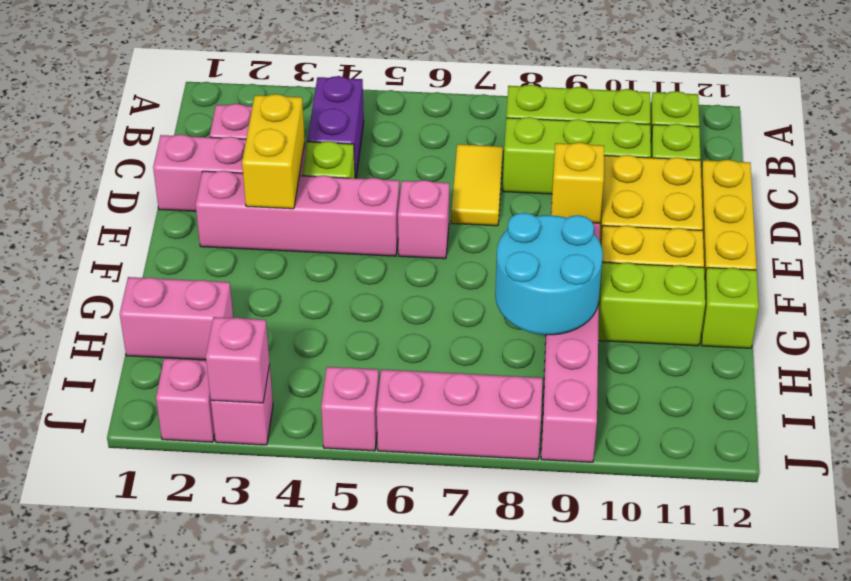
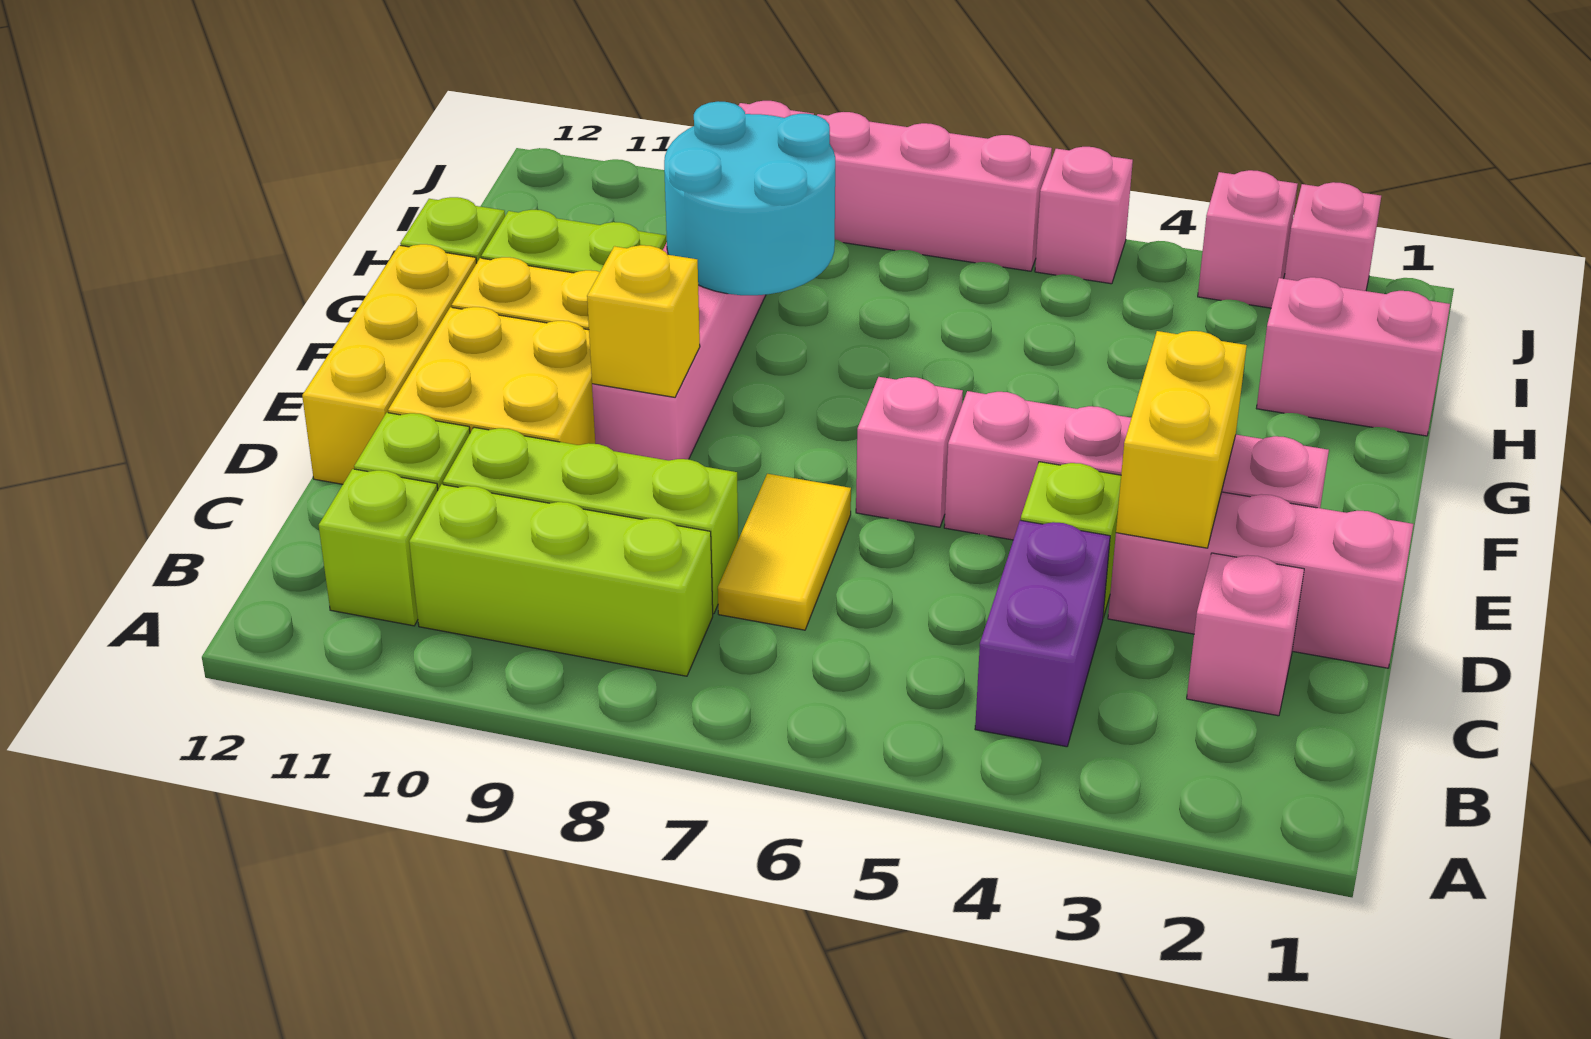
pink brick J3 level 2 -> none

